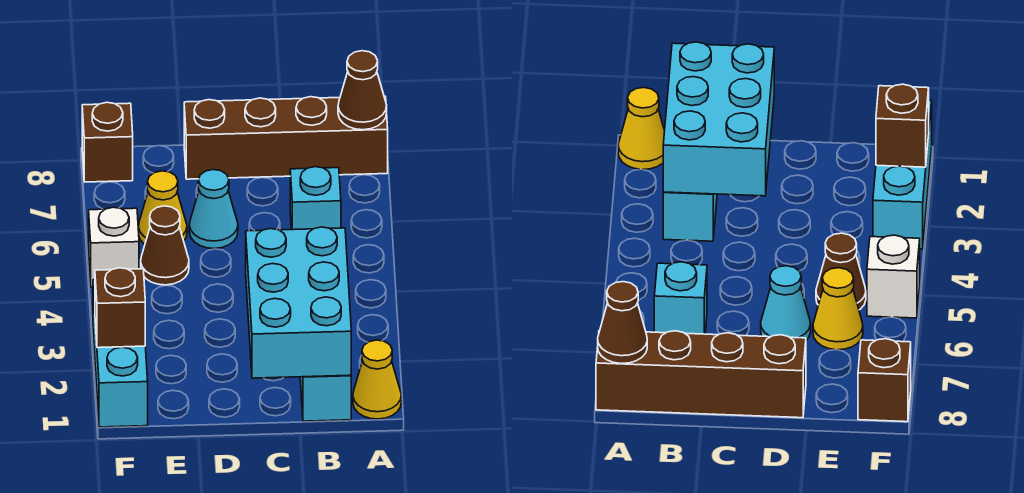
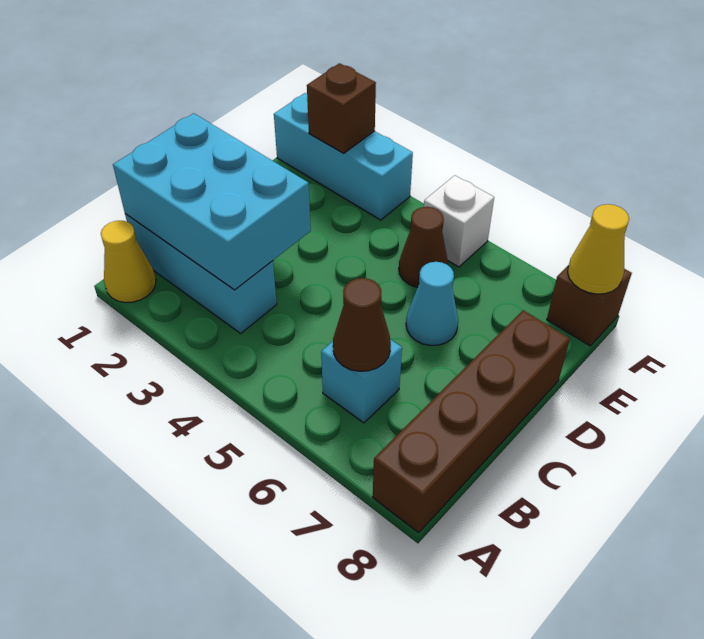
brown cone A8 level 2 -> brown cone B6 level 2
yellow cone E6 level 1 -> yellow cone F8 level 2

